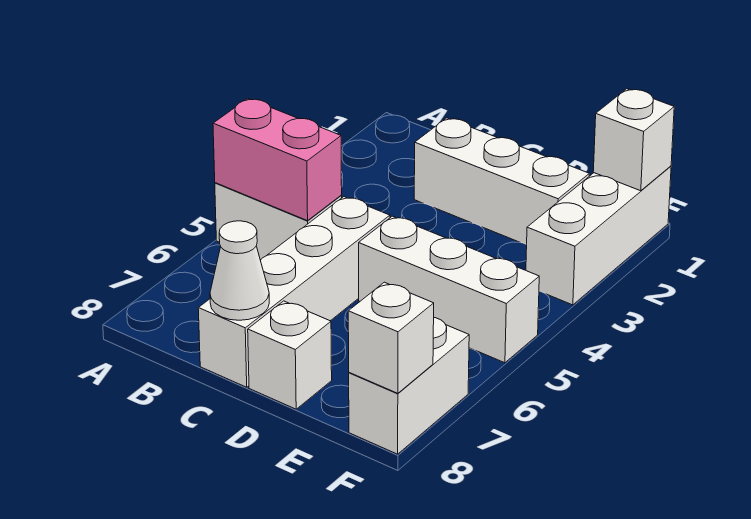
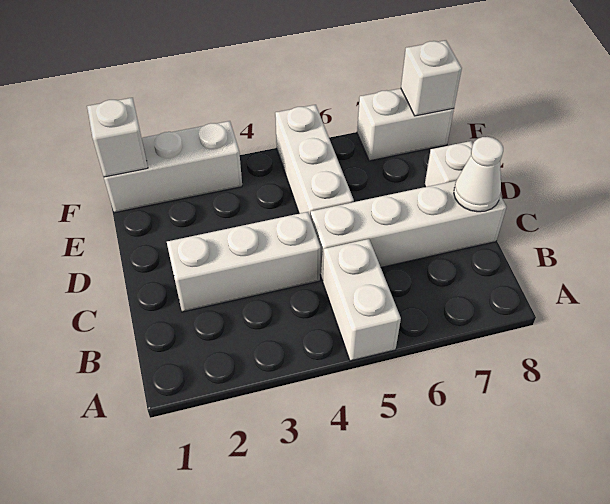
pink brick A5:B5 level 2 -> none
white brick C2:E2 level 1 -> white brick C2:C4 level 1

